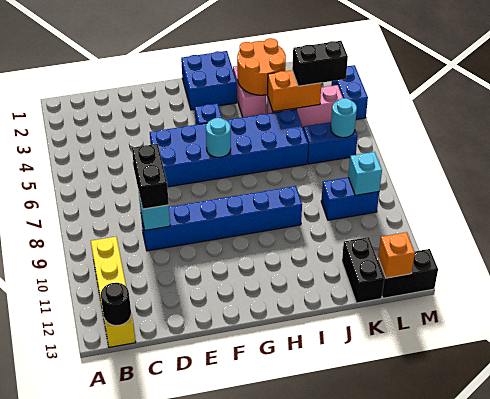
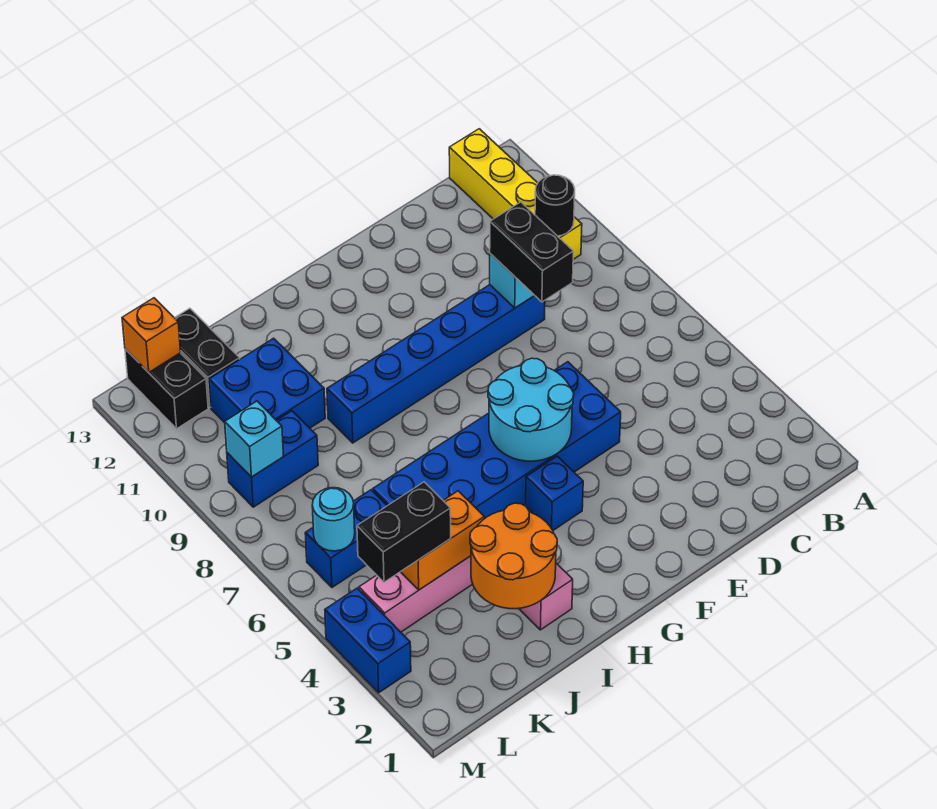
black round brick B13 level 2 -> black round brick B10 level 2
blue brick G1:H2 level 1 -> blue brick J10:K11 level 1
cyan round brick G6 level 2 -> cyan round brick F5:G6 level 2
black brick L13:M13 level 1 -> black brick L12:L13 level 1

